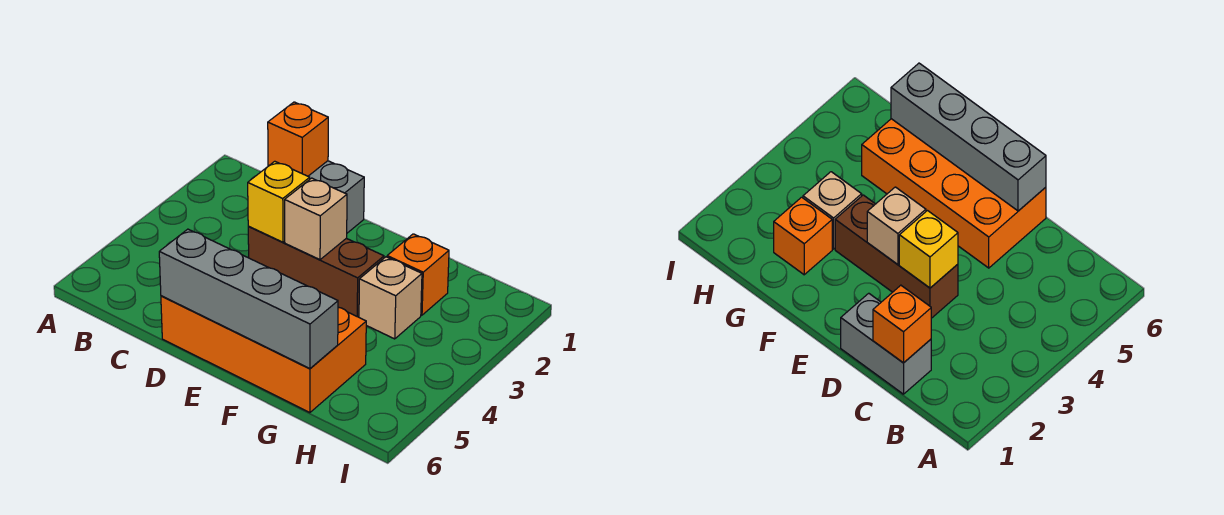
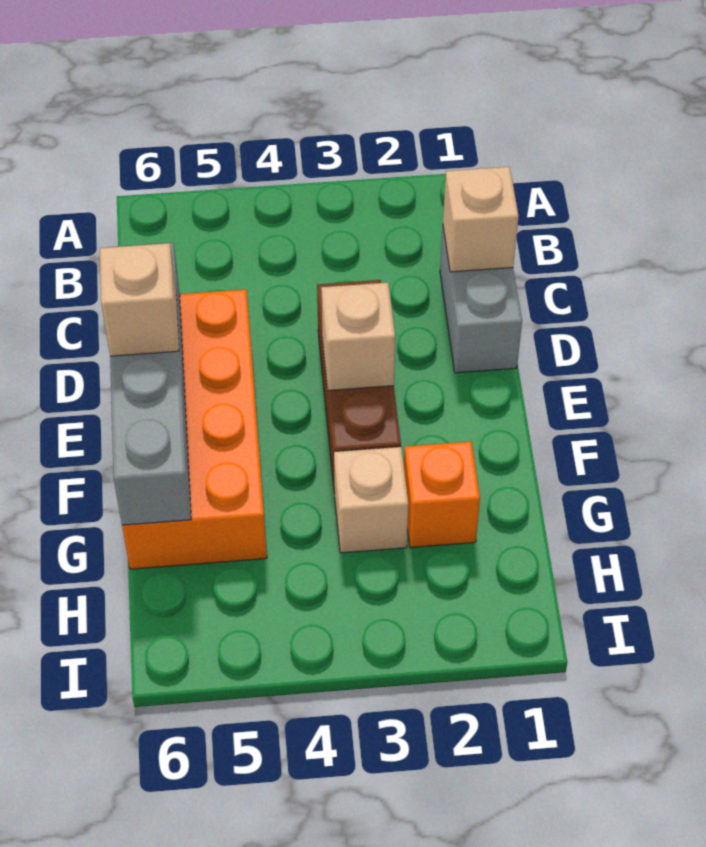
orange brick C1 level 2 -> tan brick C1 level 2
yellow brick D3 level 2 -> none
none -> tan brick E6 level 3

